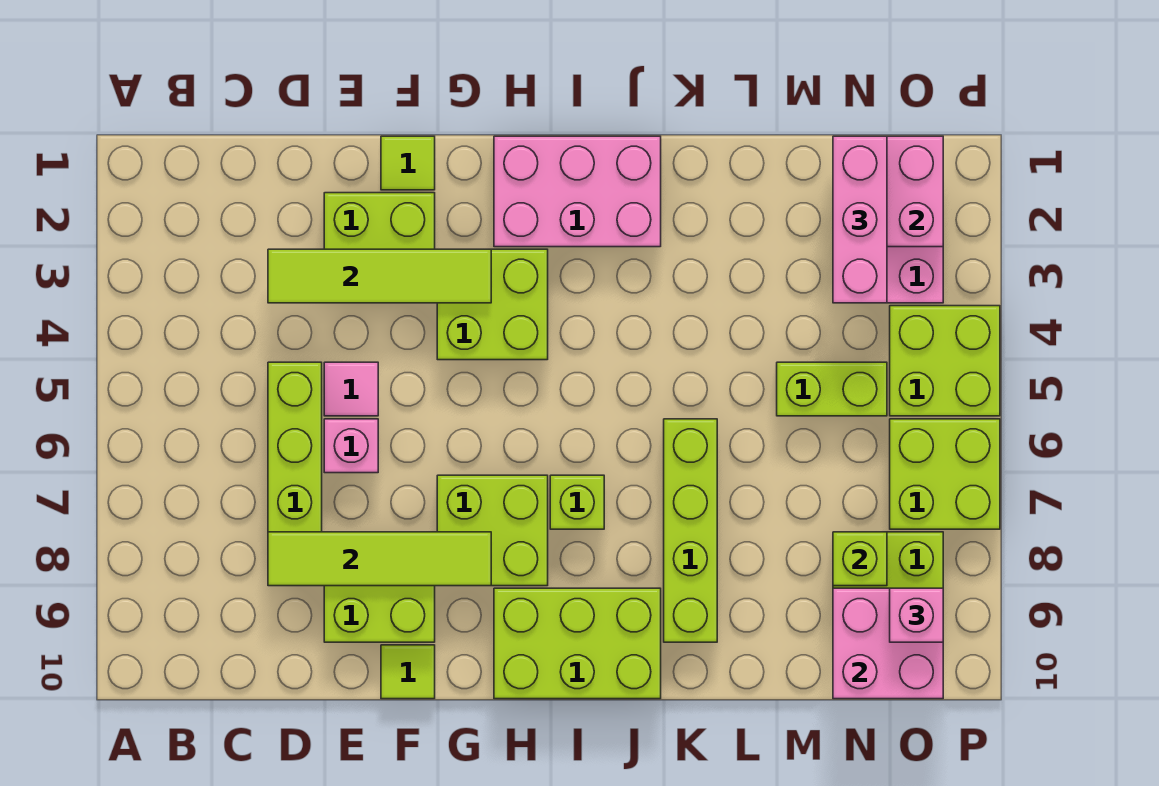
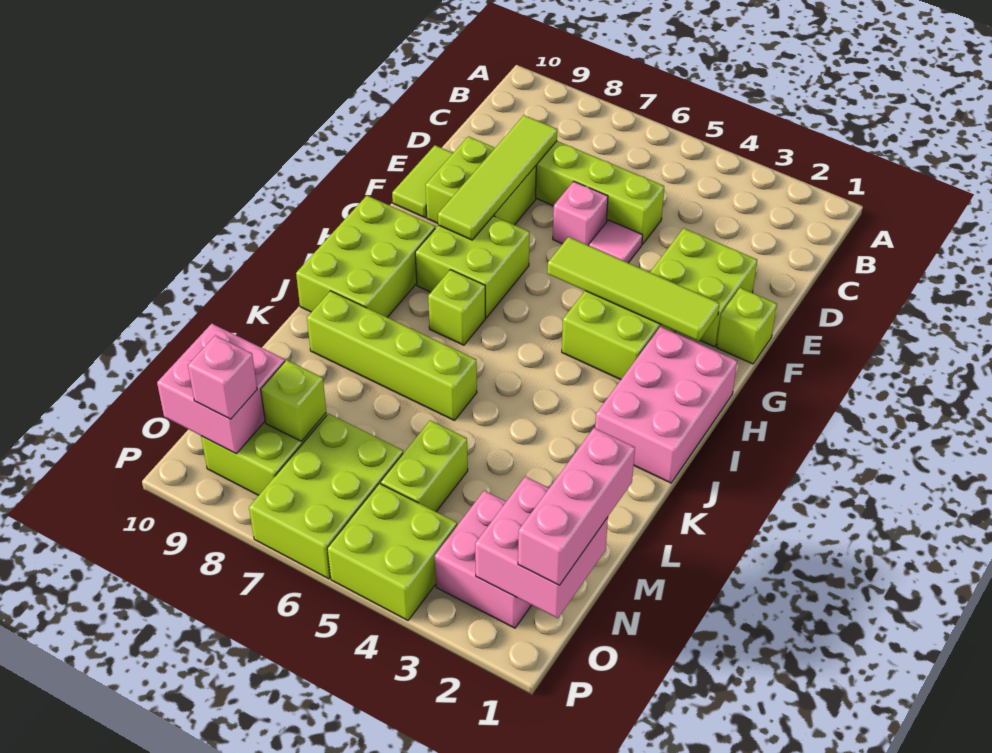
lime tile D3:G3 level 2 -> lime tile G2:G5 level 2
lime tile F1 level 1 -> lime brick F1 level 1
lime tile F10 level 1 -> lime tile E10:F10 level 1
pink brick N1:N3 level 3 -> pink brick M1:O1 level 3
lime brick O6:P7 level 1 -> lime brick N6:P7 level 1

